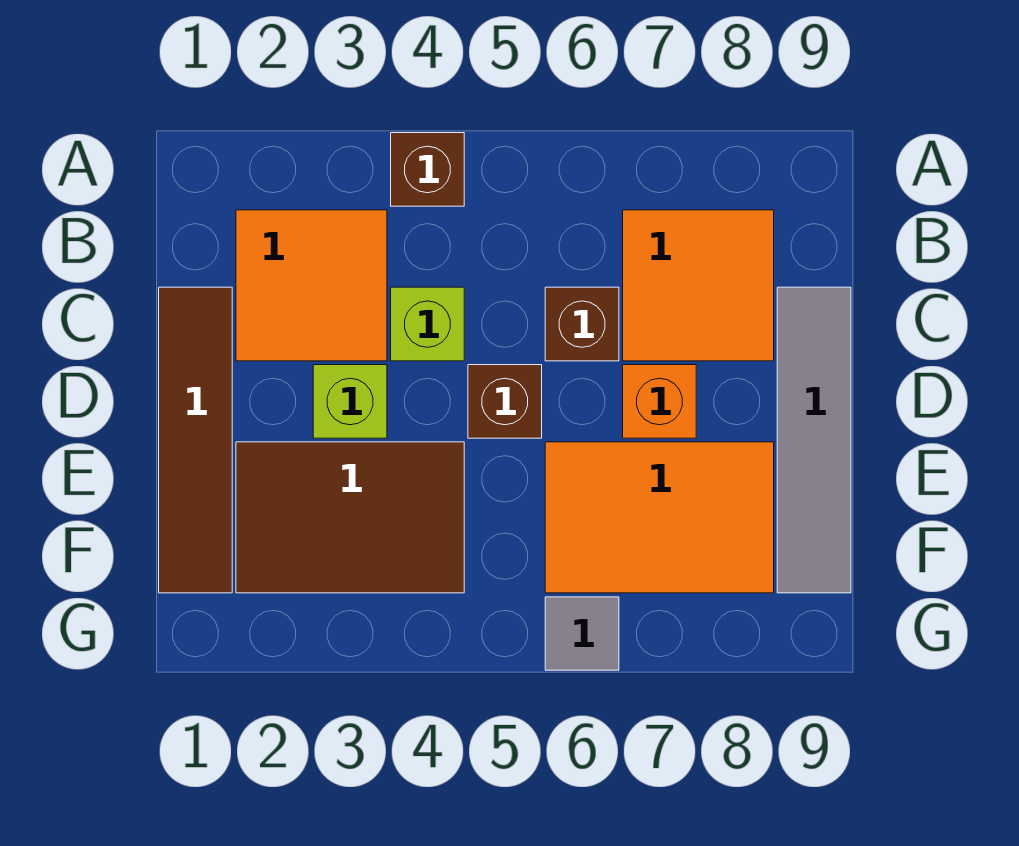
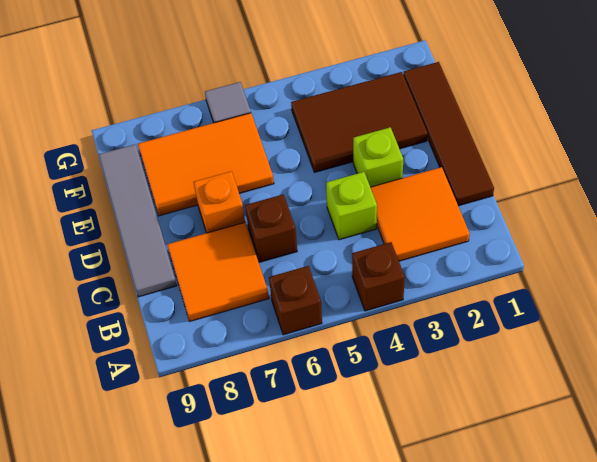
brown brick D5 level 1 -> brown brick A6 level 1

